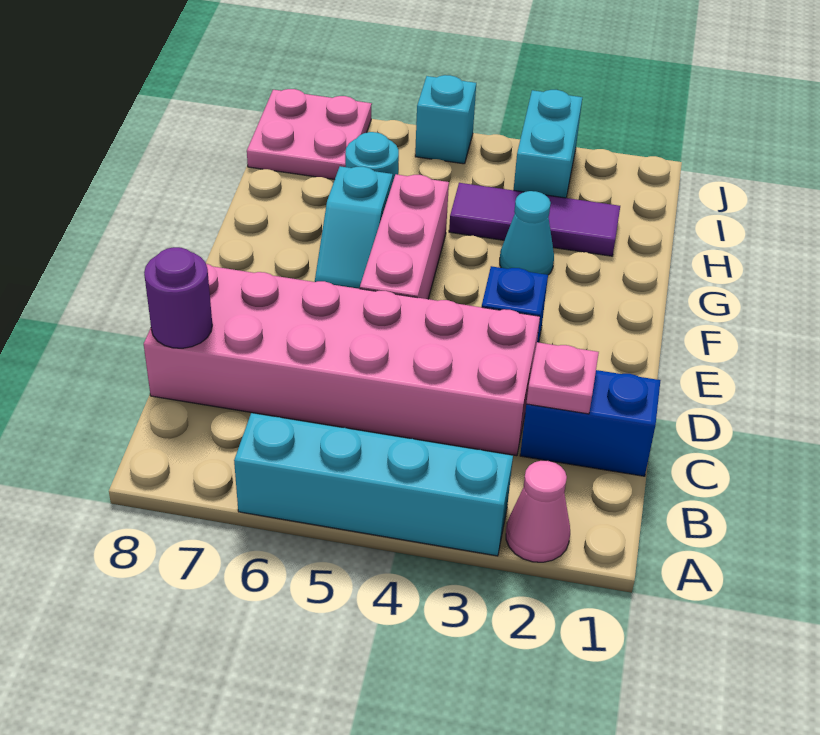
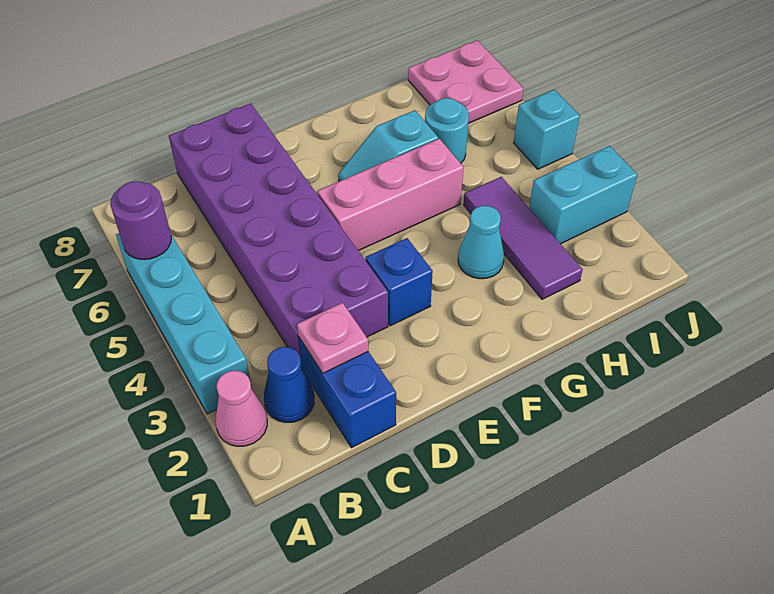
none -> blue cone B2 level 1
pink brick C3:D8 level 1 -> purple brick C3:D8 level 1
purple round brick C8 level 2 -> purple round brick A6 level 2

